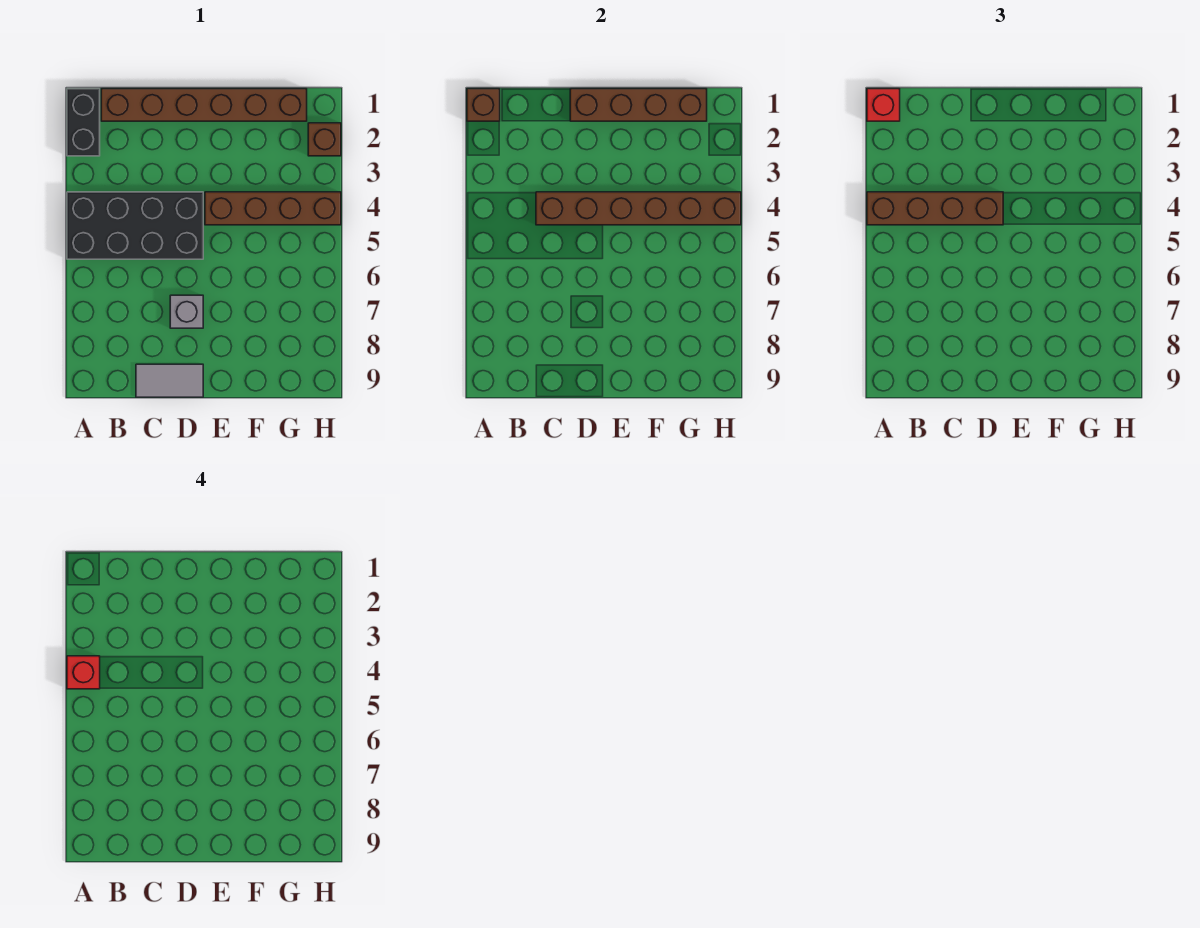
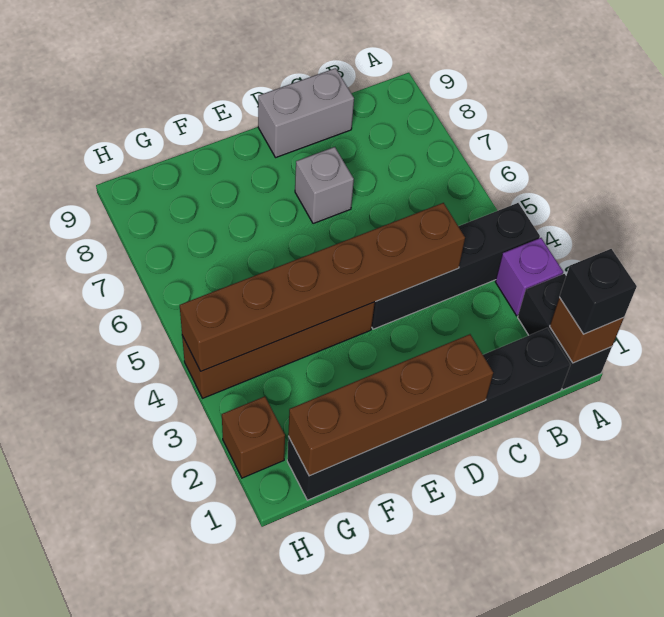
red brick A1 level 3 -> black brick A1 level 3
none -> purple brick A3 level 1
black brick A4:D5 level 1 -> black brick A4:D4 level 1
brown brick A4:D4 level 3 -> none
red brick A4 level 4 -> none
brown brick B1:G1 level 1 -> black brick B1:G1 level 1
grey tile C9:D9 level 1 -> grey brick C9:D9 level 1

